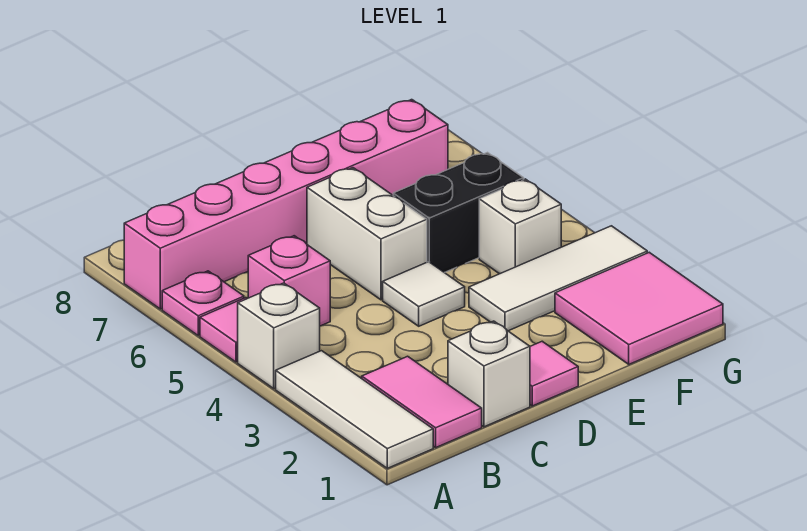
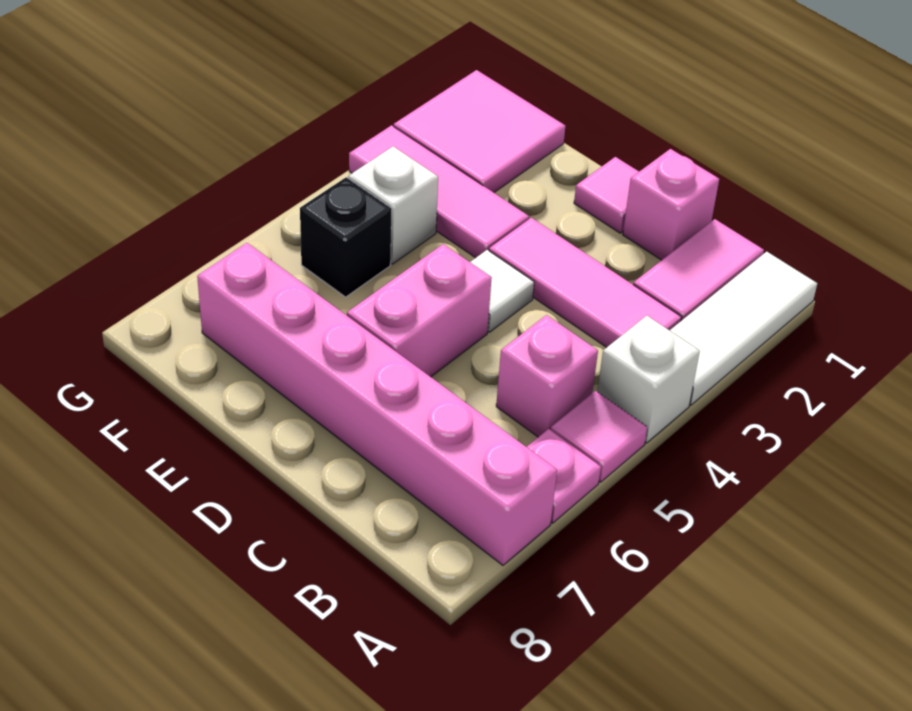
none -> pink tile B3:D3 level 1
white brick C1 level 1 -> pink brick C1 level 1
white brick D5:D6 level 1 -> pink brick D5:D6 level 1
white tile E3:G3 level 1 -> pink tile E3:G3 level 1
black brick E5:F5 level 1 -> black brick F5 level 1

